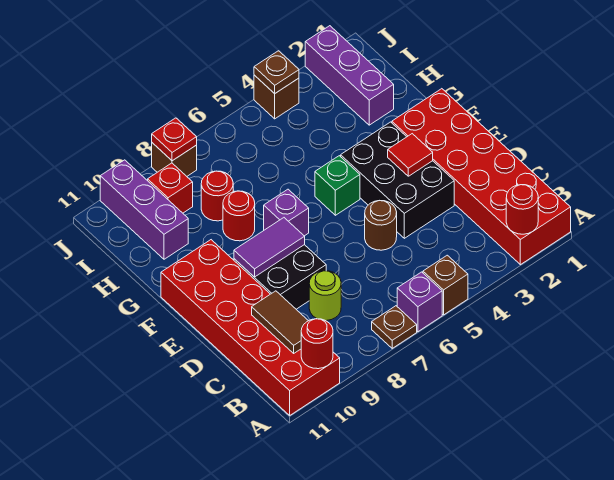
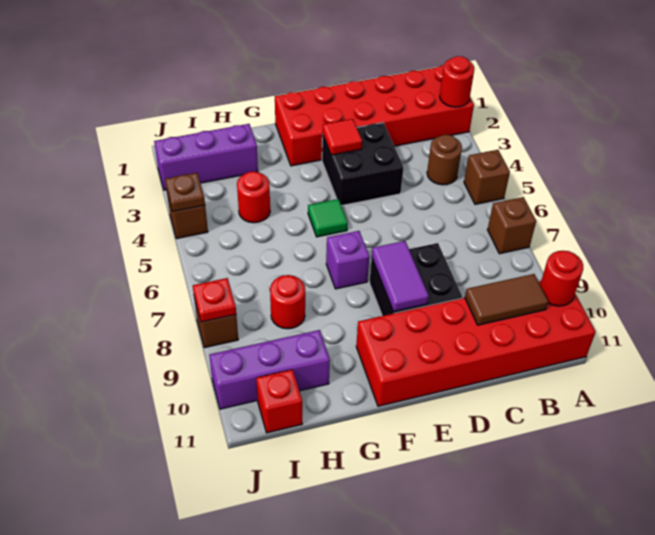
purple brick A6 level 1 -> none
brown plate A7 level 1 -> brown brick A7 level 1
lime round brick C8 level 1 -> none
black brick D3:F4 level 1 -> black brick D3:E4 level 1
brown round brick D5 level 1 -> brown round brick B4 level 1
green brick F5 level 1 -> green tile F5 level 1
red round brick G8 level 1 -> red round brick H4 level 1
red brick I9 level 1 -> red brick I11 level 1

